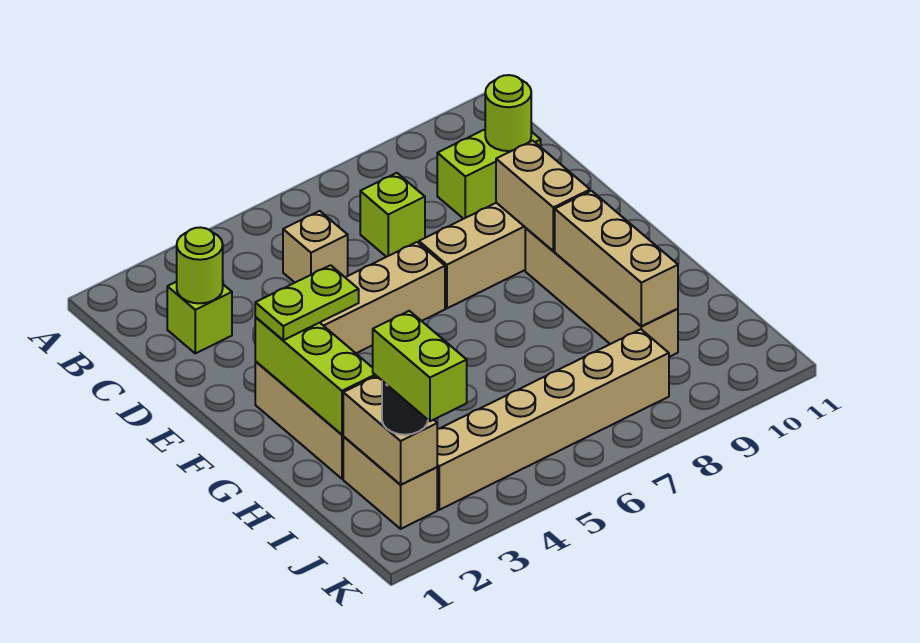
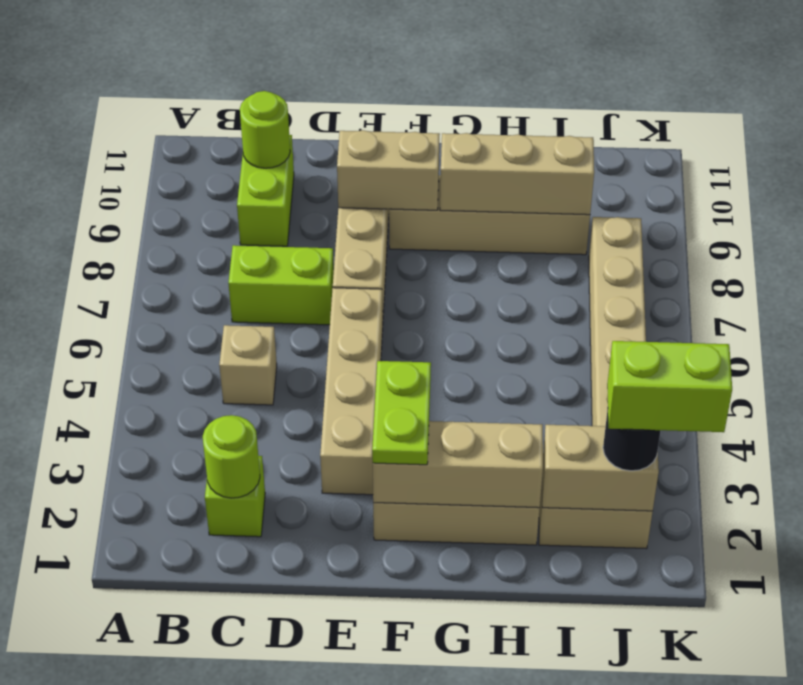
lime brick C7 level 1 -> lime brick C7:D7 level 1
lime brick F2:H2 level 2 -> tan brick F2:H2 level 2

